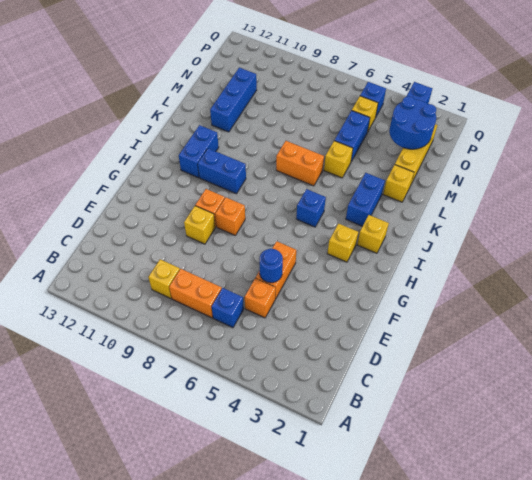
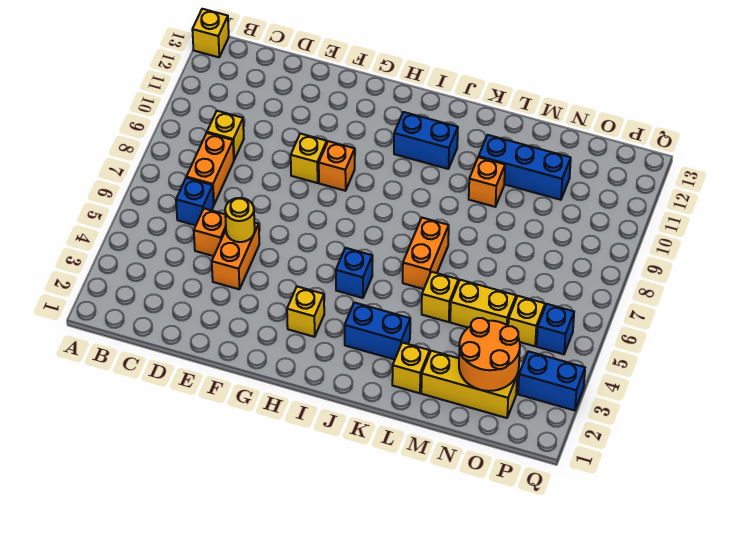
orange brick E5:F5 level 1 -> orange brick E4:E5 level 1
blue round brick E5 level 2 -> yellow round brick E5 level 2
orange brick G8 level 1 -> orange brick L10 level 1
yellow brick I2 level 1 -> yellow brick A13 level 1
blue brick I9:I10 level 1 -> none
blue brick M5:N5 level 1 -> yellow brick M5:N5 level 1
blue round brick N2:O3 level 2 -> orange round brick N2:O3 level 2

